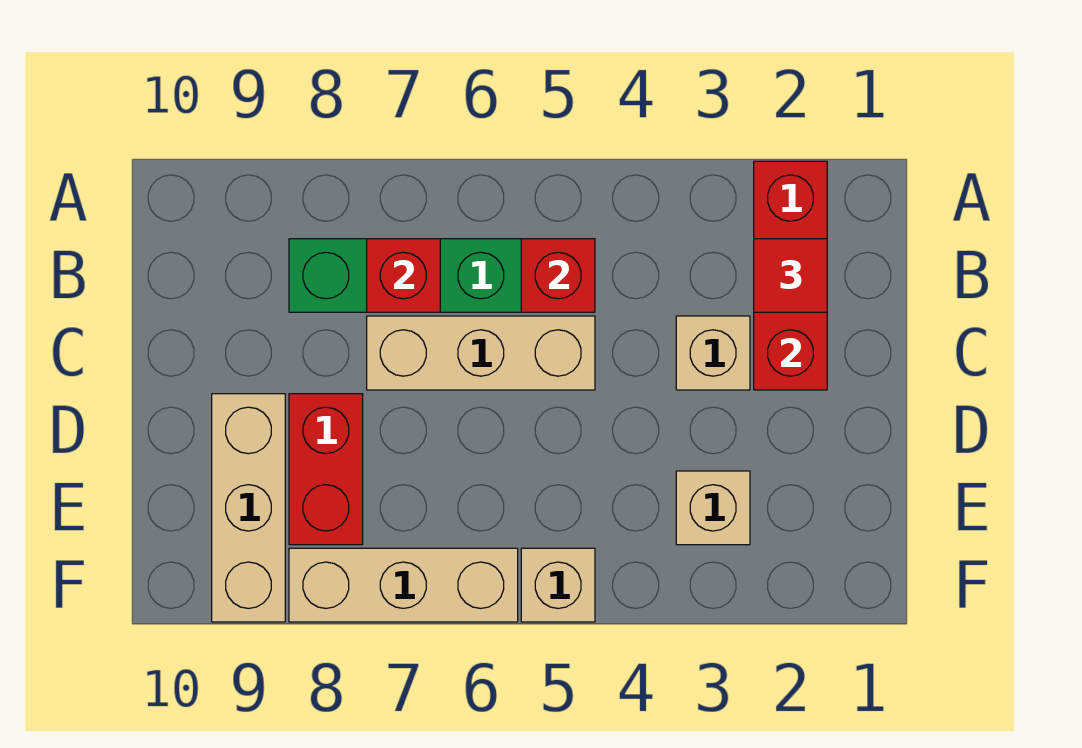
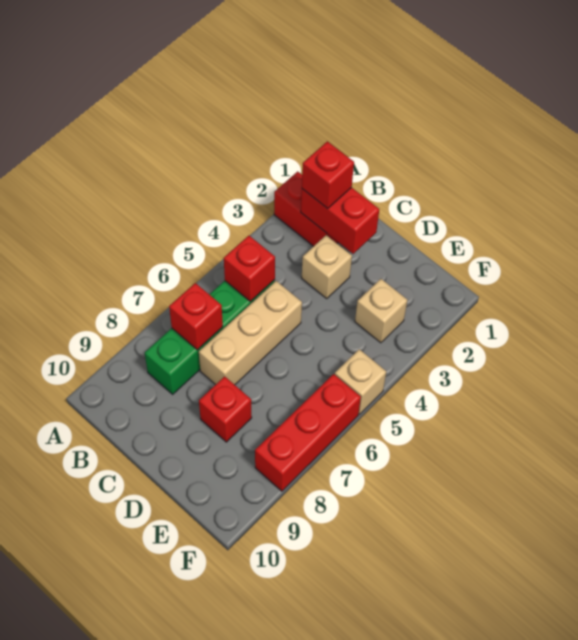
red tile B2 level 3 -> red brick B2 level 3
red brick D8:E8 level 1 -> red brick D8 level 1
tan brick D9:F9 level 1 -> none
tan brick F6:F8 level 1 -> red brick F6:F8 level 1

